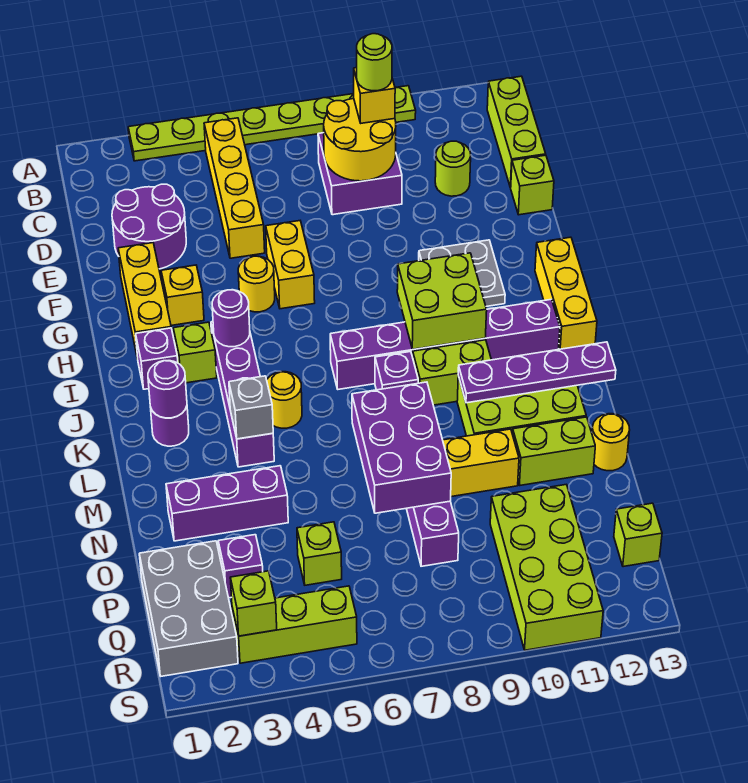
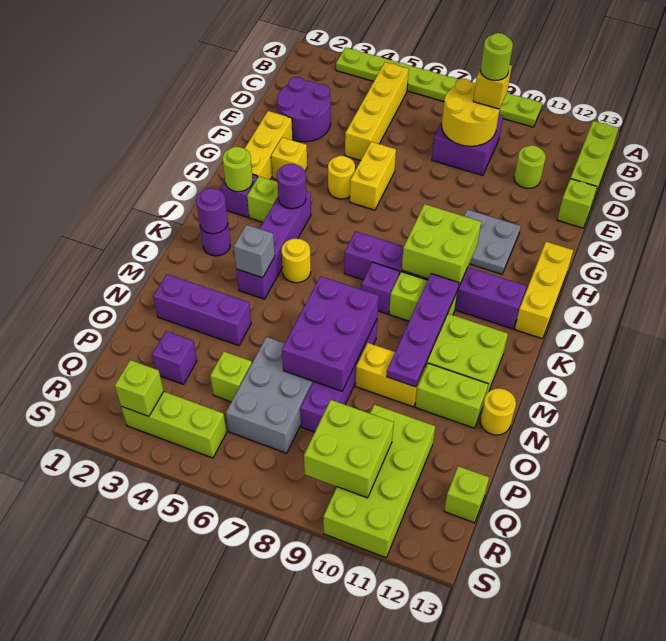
none -> lime round brick I2 level 2
purple plate L10:L13 level 2 -> purple plate K10:N10 level 2
grey brick P1:R2 level 1 -> grey brick O6:Q7 level 1
none -> lime brick Q9:R10 level 2

